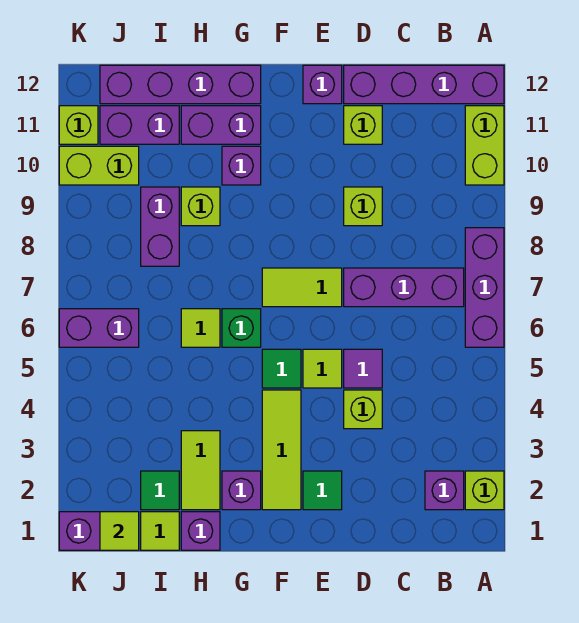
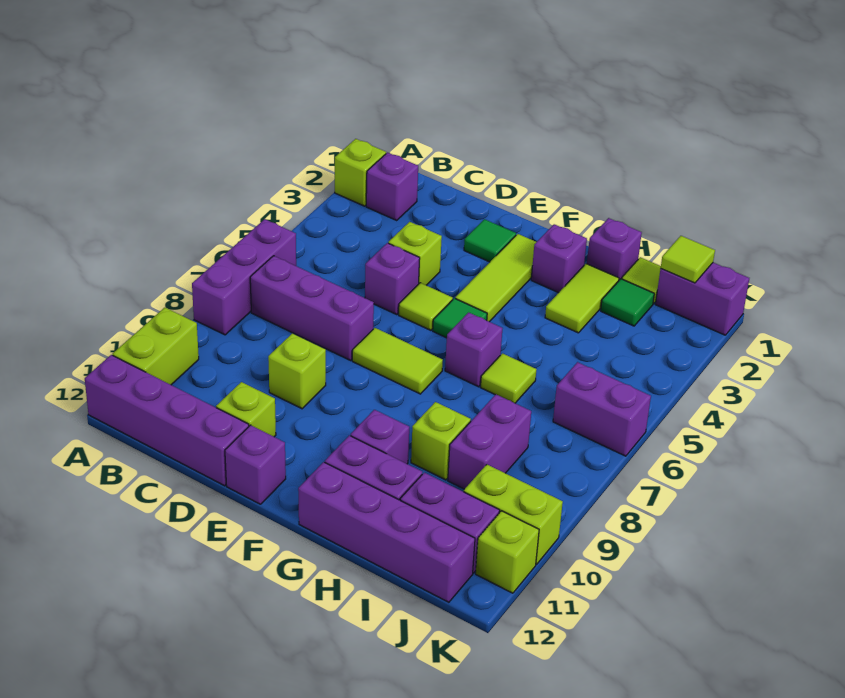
purple tile D5 level 1 -> purple brick D5 level 1
green brick G6 level 1 -> purple brick G6 level 1

